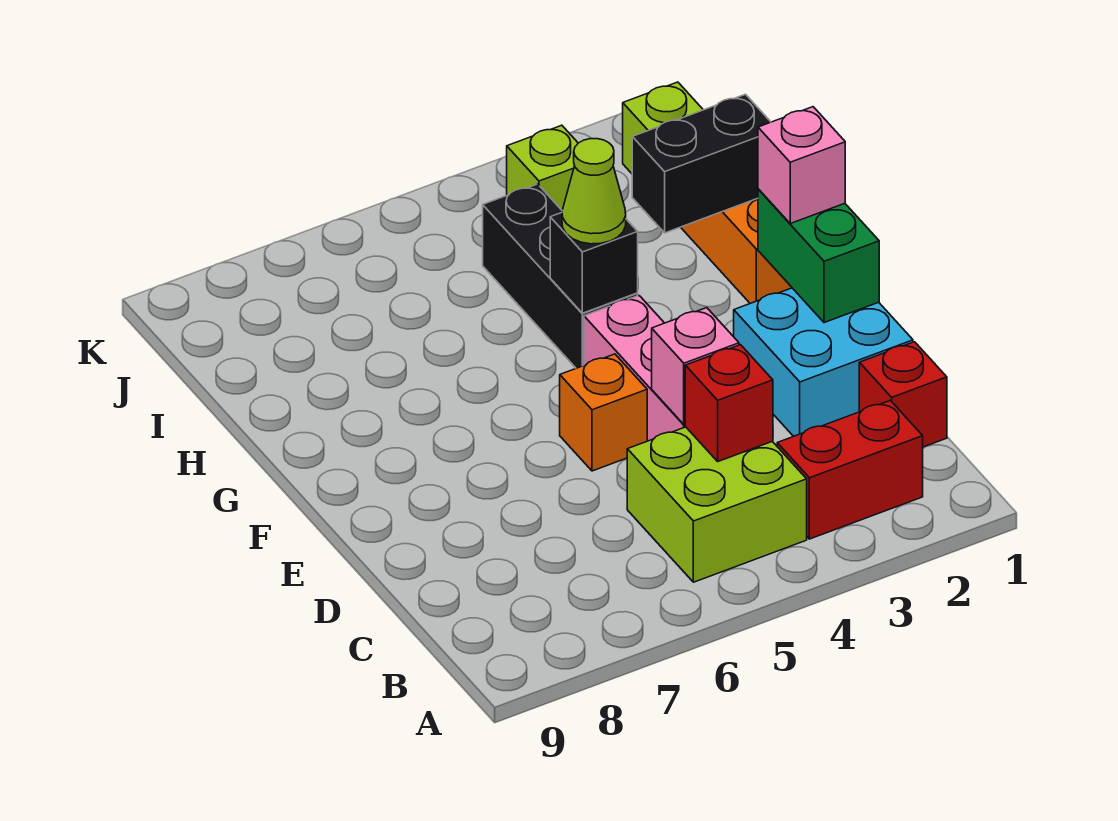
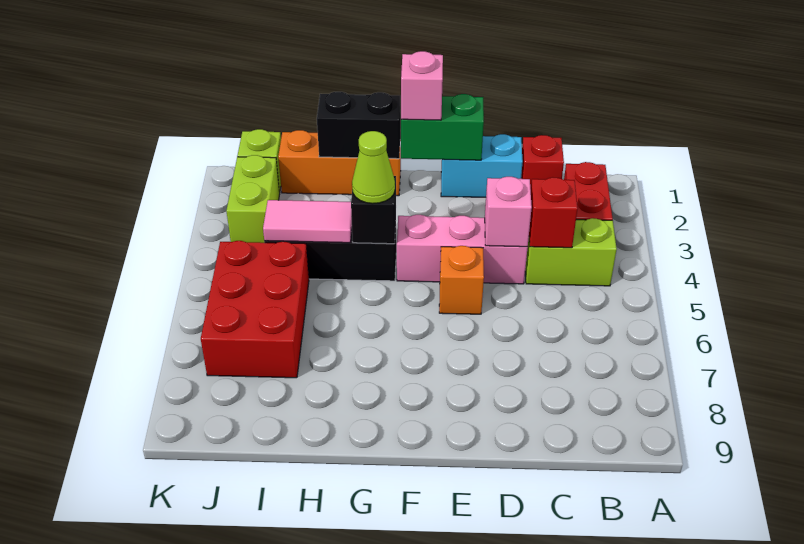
lime brick B4:C5 level 1 -> lime brick B4:C4 level 1
cyan brick D1:E2 level 1 -> cyan brick D1:E1 level 1
black brick H1:H2 level 2 -> black brick G1:H1 level 2
none -> pink tile H4:I4 level 2
none -> red brick I5:J7 level 1
lime brick J3 level 1 -> lime brick J2:J3 level 1

